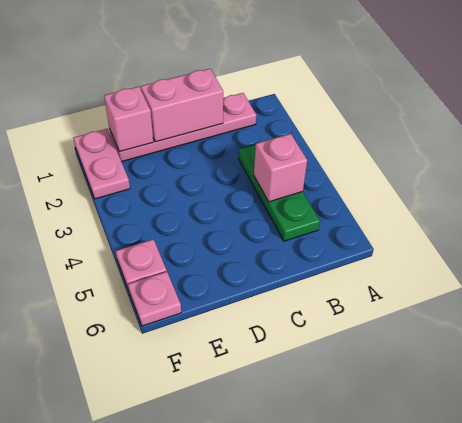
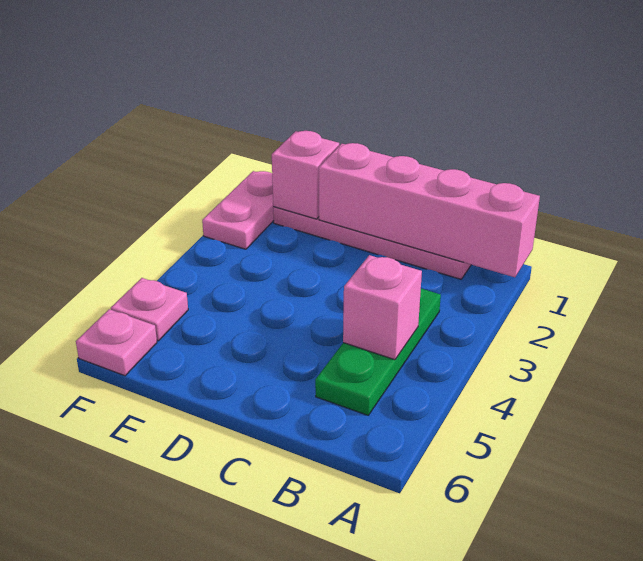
pink brick C1:D1 level 2 -> pink brick A1:D1 level 2

